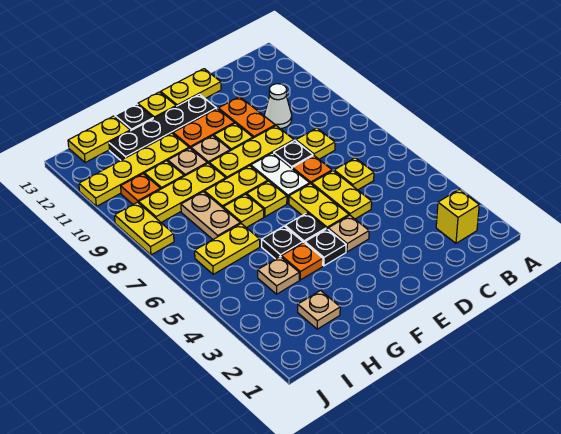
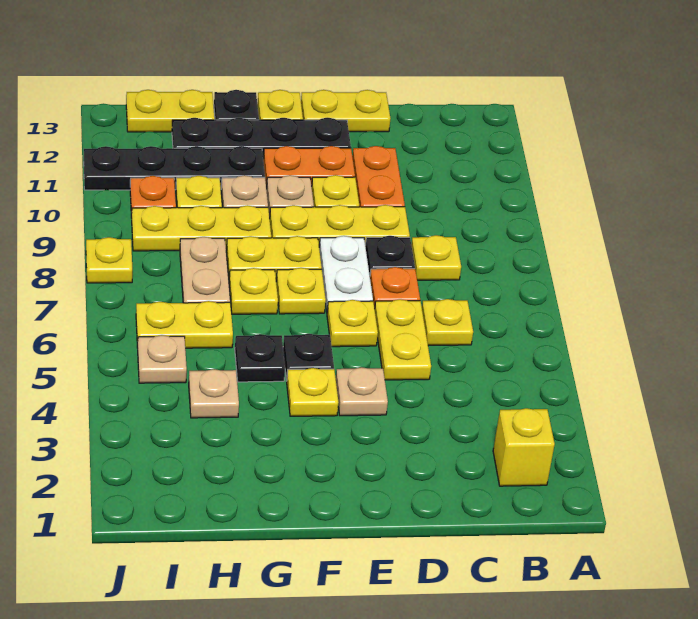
white cone C10 level 1 -> none
yellow plate E5:E6 level 1 -> yellow plate E6 level 1
black plate F4 level 1 -> yellow plate F4 level 1
orange plate G4 level 1 -> none
yellow plate G11:J11 level 1 -> black plate G11:J11 level 1
tan plate H2 level 1 -> tan plate I5 level 1
yellow plate J8:J9 level 1 -> yellow plate J8 level 1

